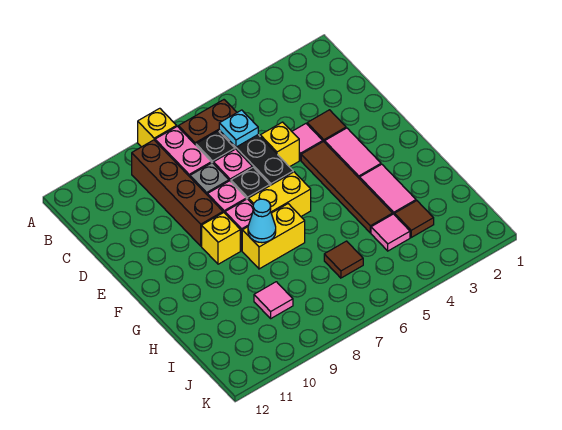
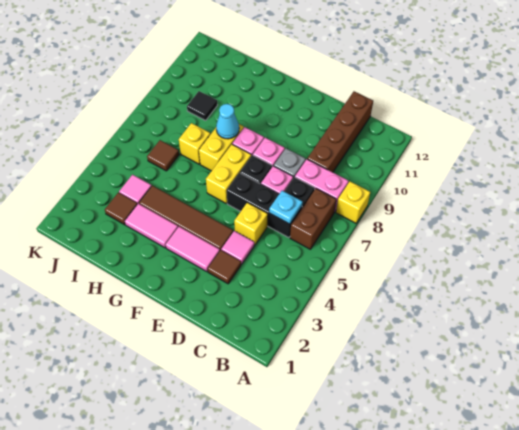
brown brick B9:E9 level 1 -> brown brick C9:C12 level 1
yellow brick F9 level 1 -> yellow brick H7 level 1
pink tile I9 level 1 -> black tile I9 level 1

